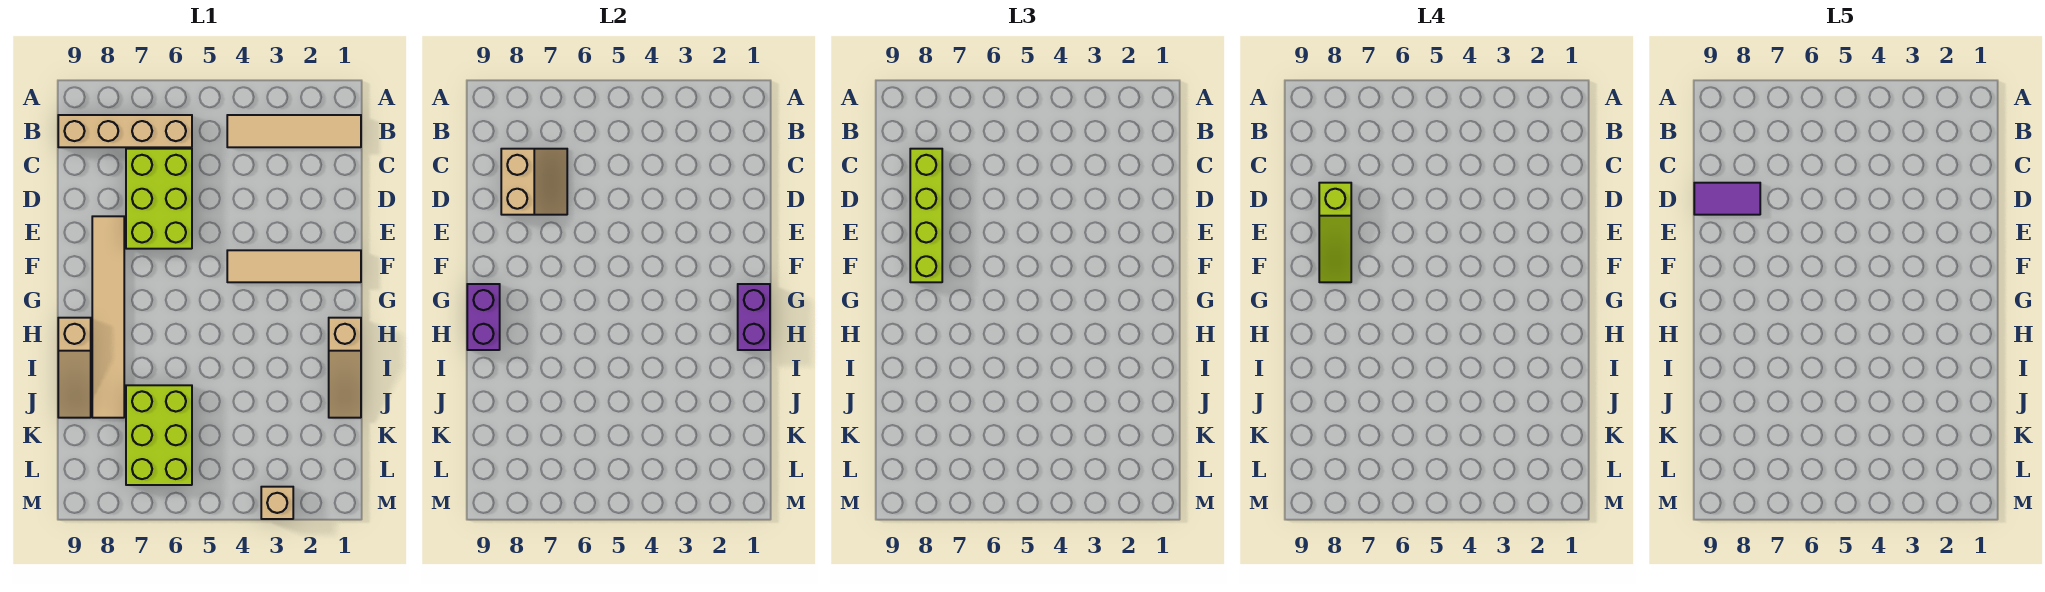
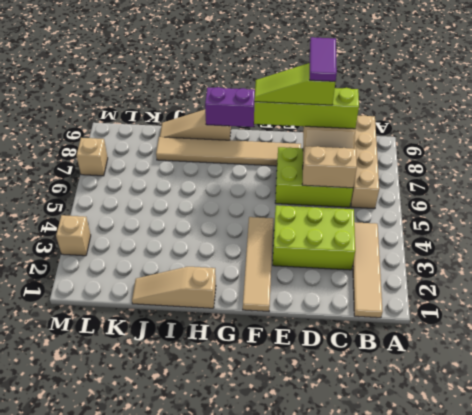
none -> tan brick C6:D6 level 2
purple brick G1:H1 level 2 -> none
lime brick J6:L7 level 1 -> lime brick C3:E4 level 1
none -> tan brick M7 level 1

